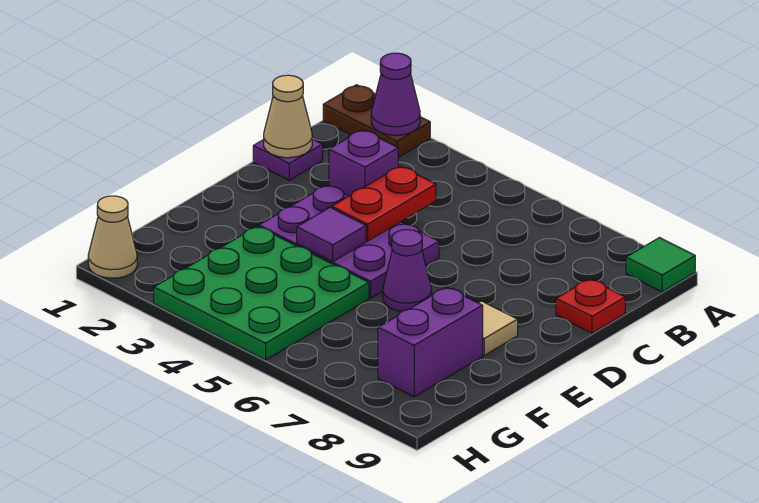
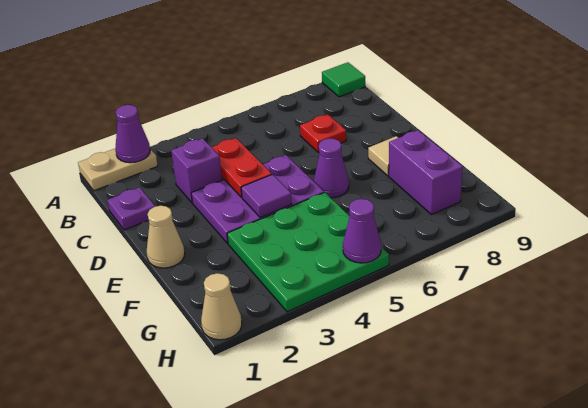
brown plate A1:A2 level 1 -> tan plate A1:A2 level 1
tan cone C1 level 2 -> tan cone E1 level 1
red plate C9 level 1 -> red plate C7 level 1
none -> purple cone H5 level 2

